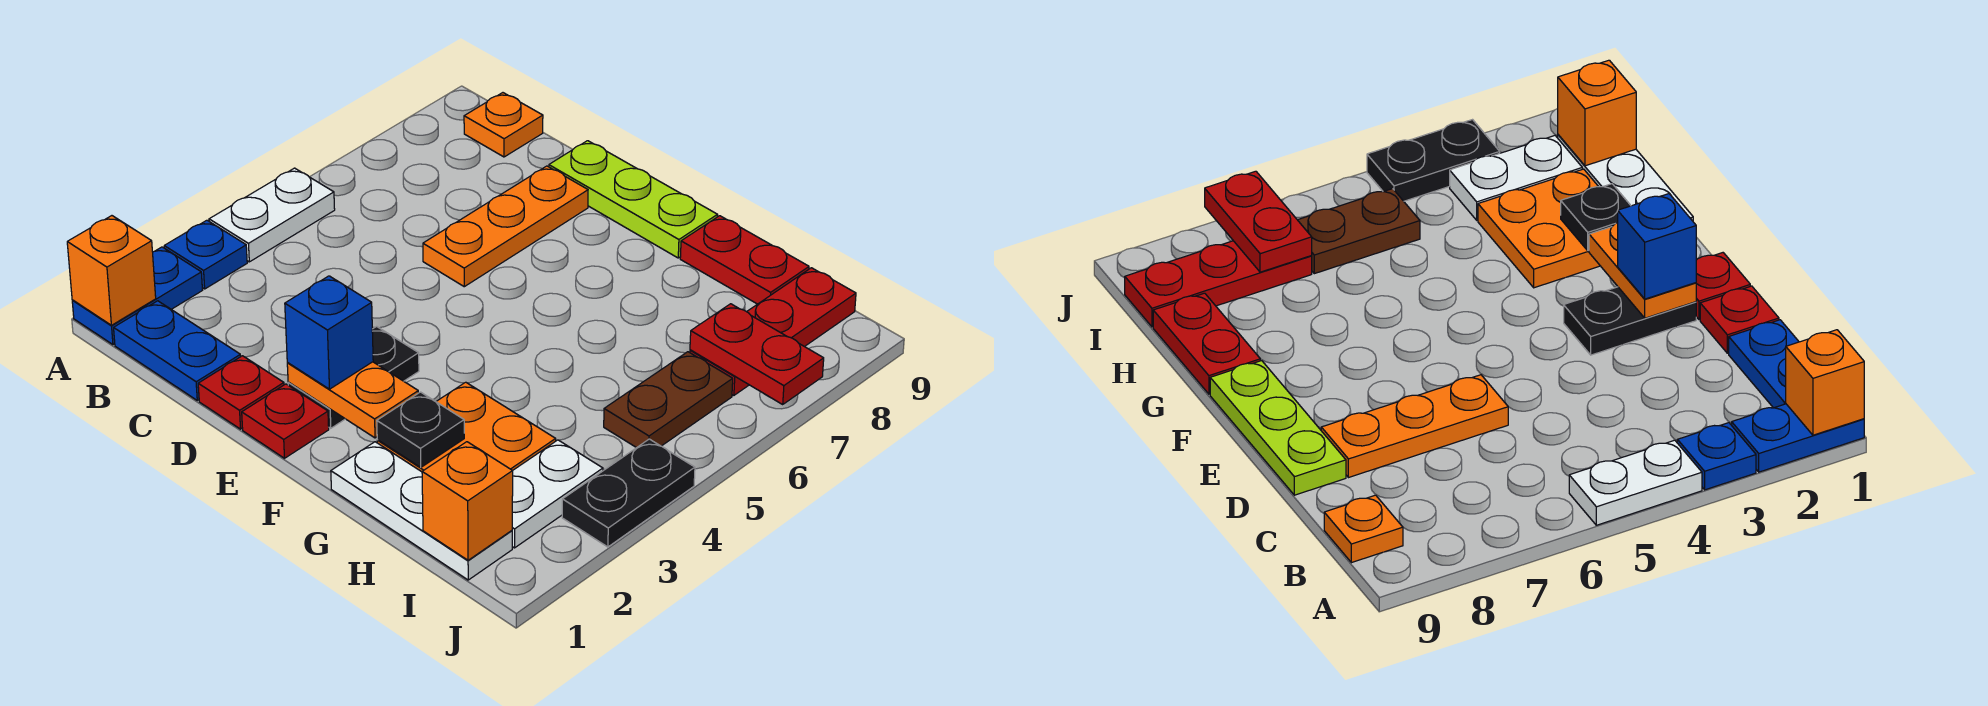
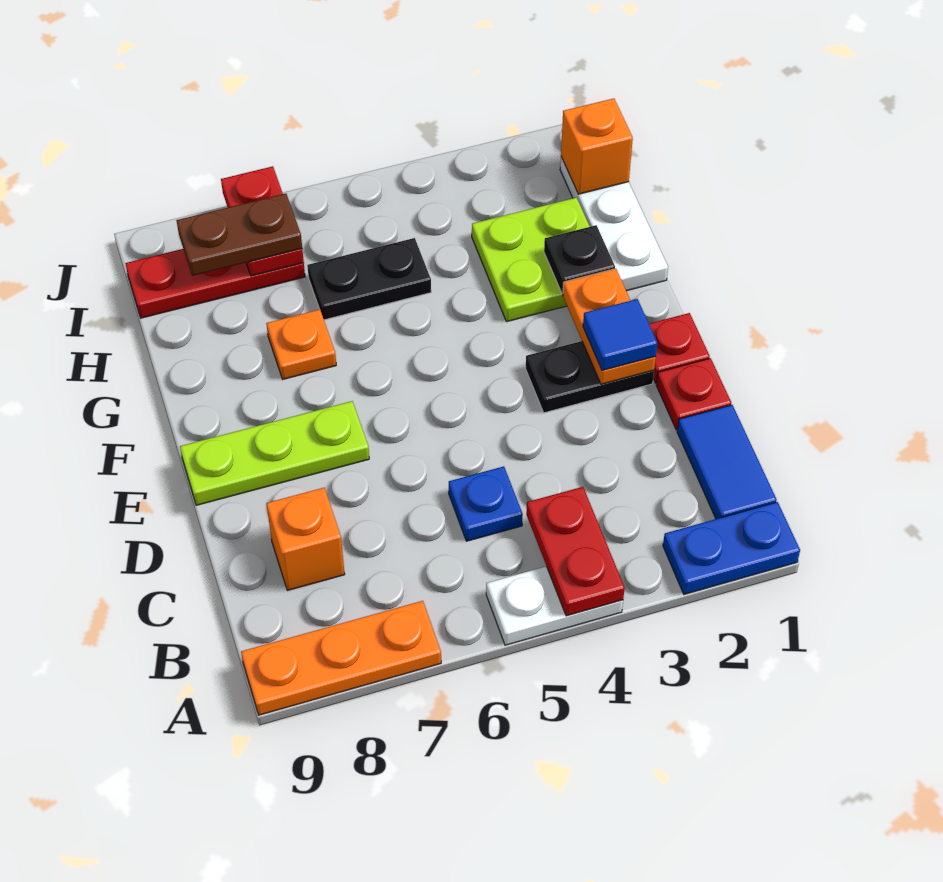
orange brick A1 level 2 -> orange brick C8 level 1
blue plate A3 level 1 -> blue plate C5 level 1
blue plate B1:C1 level 1 -> blue tile B1:C1 level 1
orange plate B9 level 1 -> orange plate G7 level 1
orange plate D6:D8 level 1 -> orange plate A7:A9 level 1
lime plate D9:F9 level 1 -> lime plate E7:E9 level 1
blue brick E2 level 3 -> blue tile E2 level 3
orange plate G2:H3 level 1 -> lime plate G2:H3 level 1
red plate G9:H9 level 1 -> red plate A4:B4 level 2
white plate I2:I3 level 1 -> none
brown plate I5:I6 level 1 -> brown plate I7:I8 level 3
black plate J3:J4 level 1 -> black plate H5:H6 level 1

